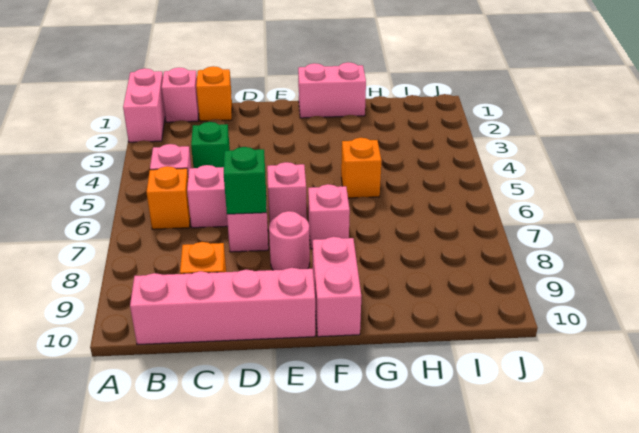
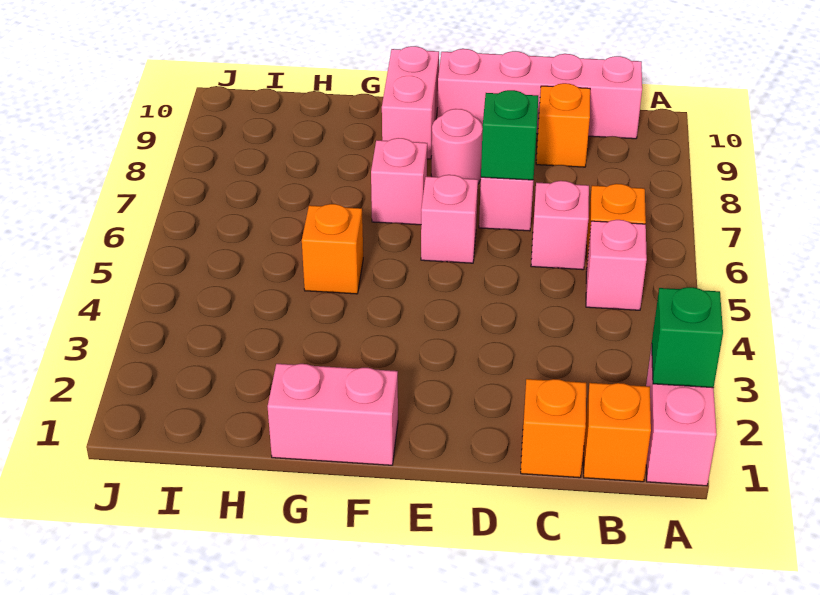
pink brick B1 level 1 -> orange brick B1 level 1
green brick C4 level 1 -> green brick A2 level 2

